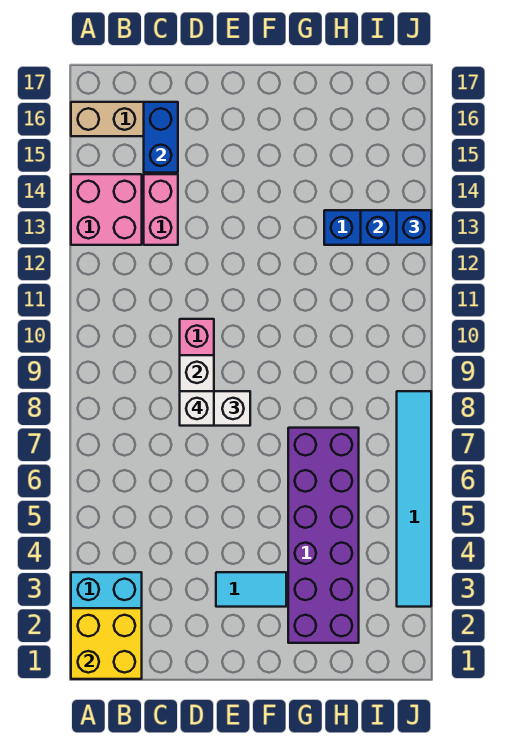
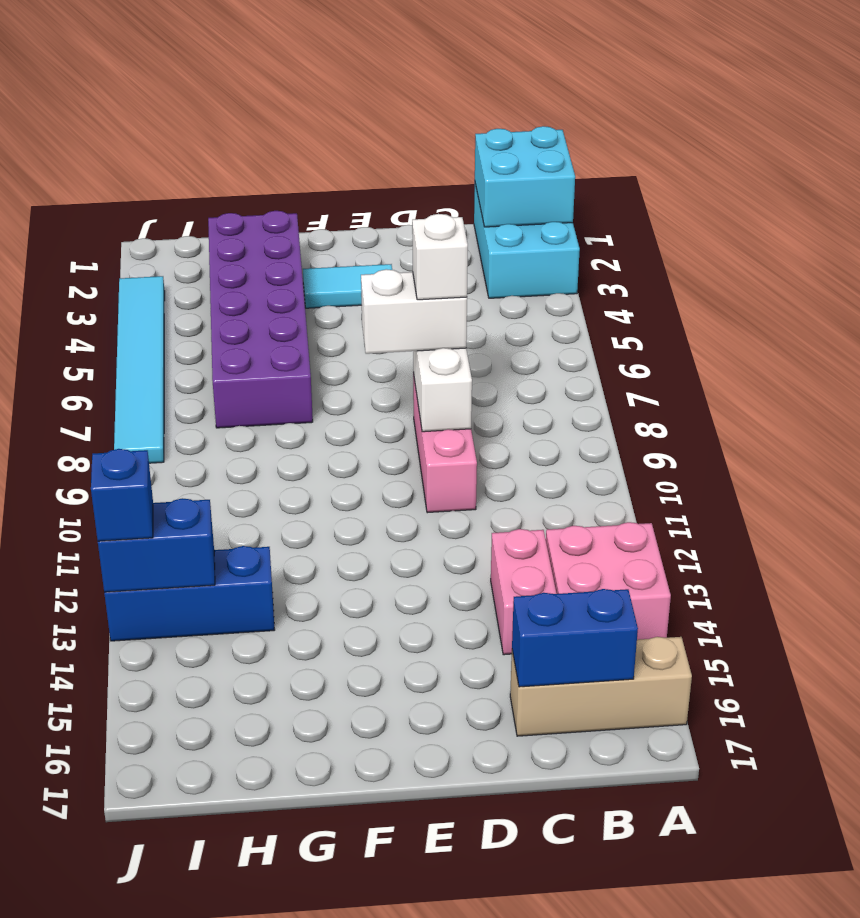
yellow brick A1:B2 level 2 -> cyan brick A1:B2 level 2
blue brick C15:C16 level 2 -> blue brick B16:C16 level 2

